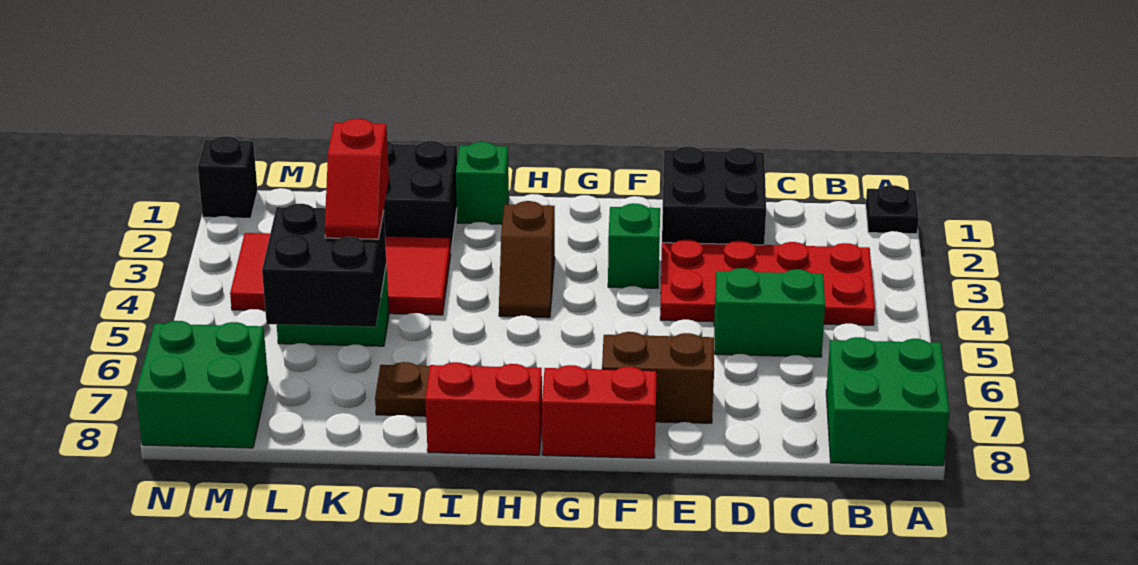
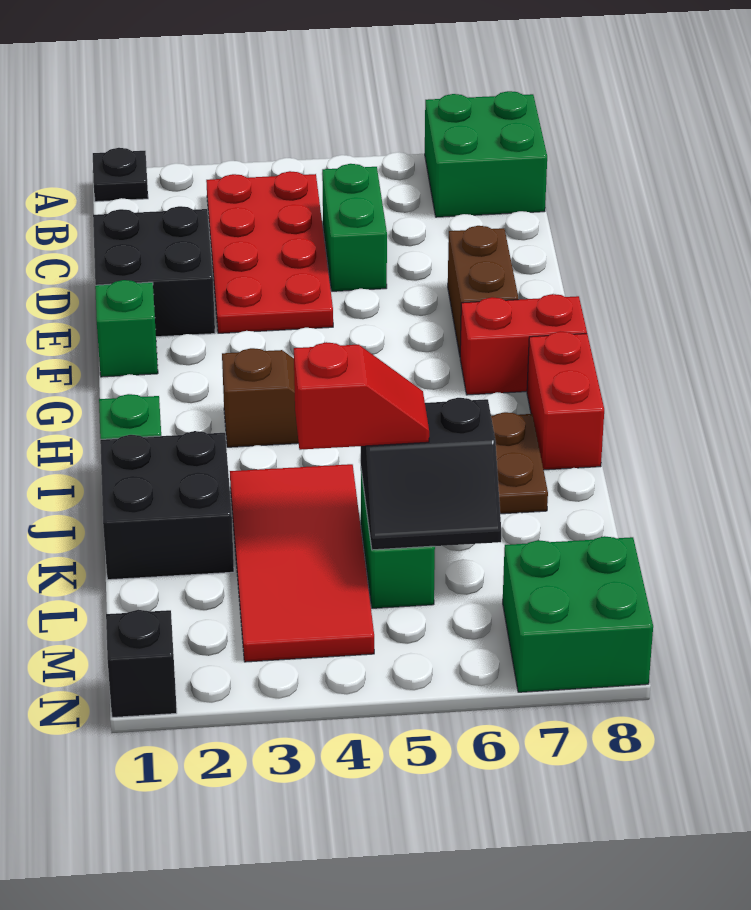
green brick F3 level 1 -> green brick F1 level 1
red brick F8:G8 level 1 -> red brick G7:G8 level 1
black brick K5:L6 level 2 -> black slope K5:L6 level 2 top K

